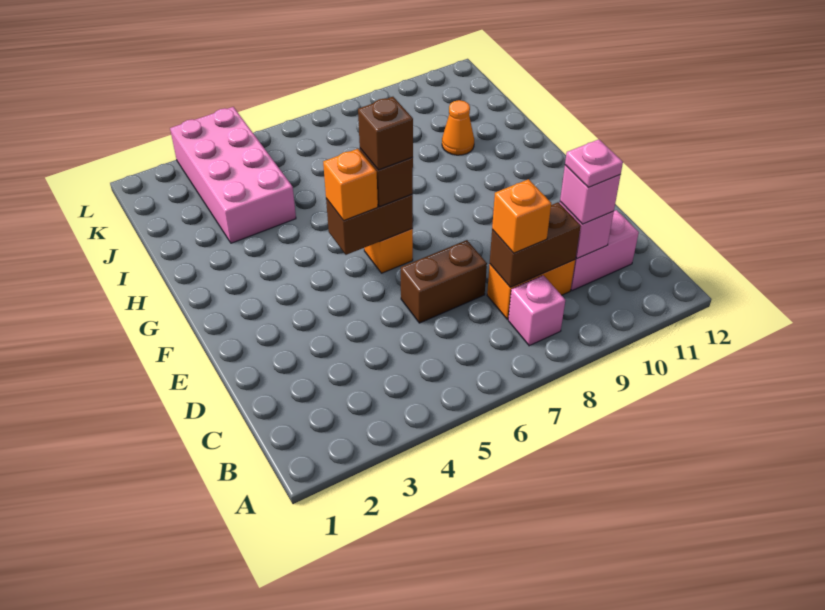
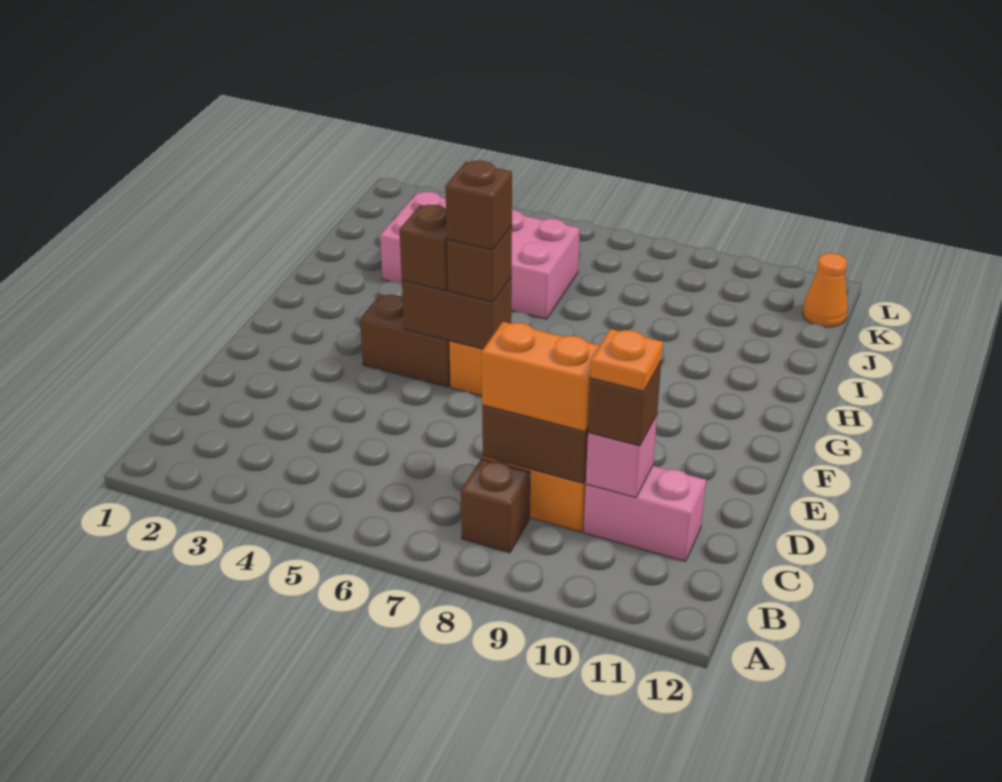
pink brick B8 level 1 -> brown brick B8 level 1
orange brick C8 level 3 -> orange brick C8:C9 level 3
pink brick C10 level 3 -> brown brick C10 level 3
pink plate C10 level 4 -> orange plate C10 level 4
brown brick D6:D7 level 1 -> brown brick F4:F5 level 1
orange brick F5 level 3 -> brown brick F5 level 3
pink brick I3:L4 level 1 -> pink brick I3:J6 level 1
orange cone I10 level 1 -> orange cone K12 level 1

